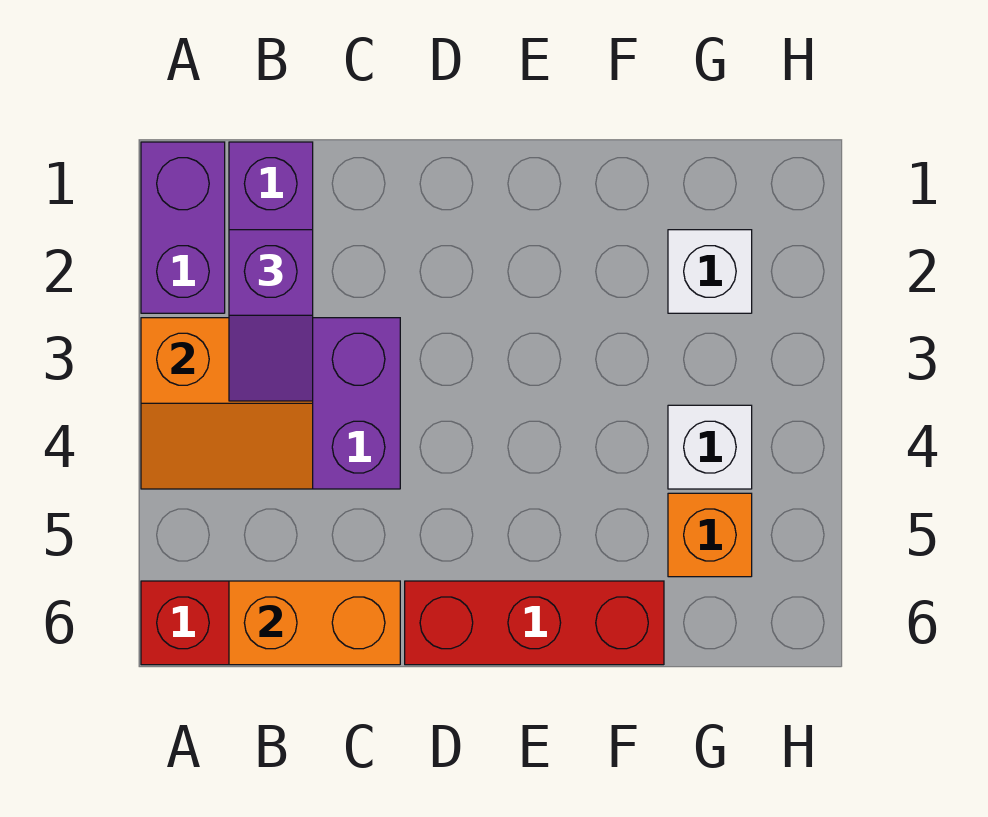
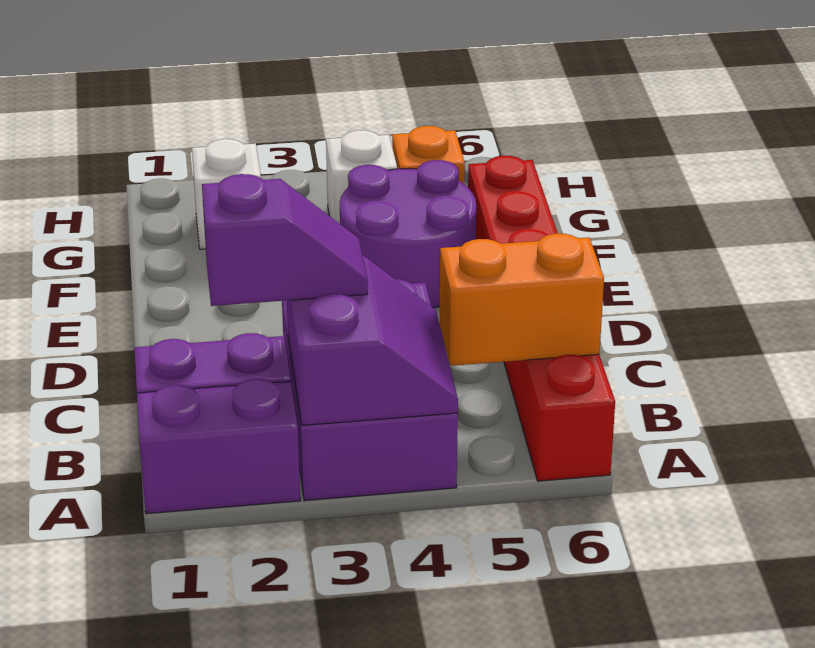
orange slope A3:B4 level 2 top 3 -> purple slope A3:B4 level 2 top 3
orange brick B6:C6 level 2 -> orange brick B5:B6 level 2
none -> purple round brick E4:F5 level 1

